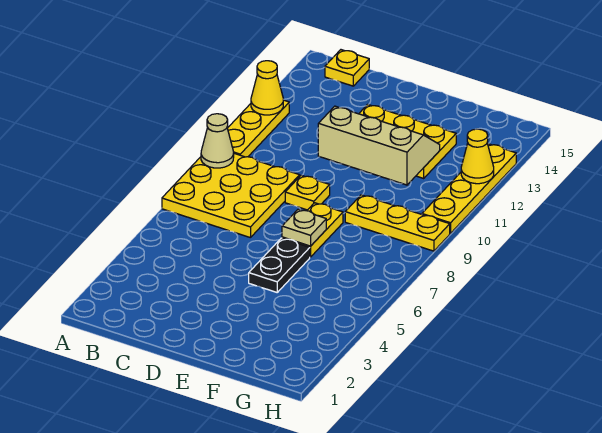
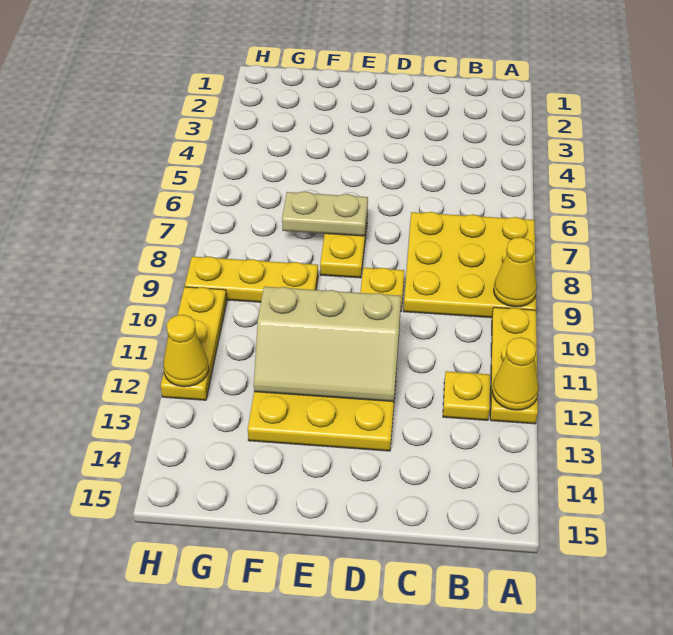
tan cone A9 level 2 -> yellow cone A9 level 2
yellow plate B15 level 1 -> yellow plate B12 level 1
black plate E5:E6 level 1 -> none
tan plate E7 level 2 -> tan plate E7:F7 level 2
yellow plate H10:H13 level 1 -> yellow plate H10:H12 level 1

